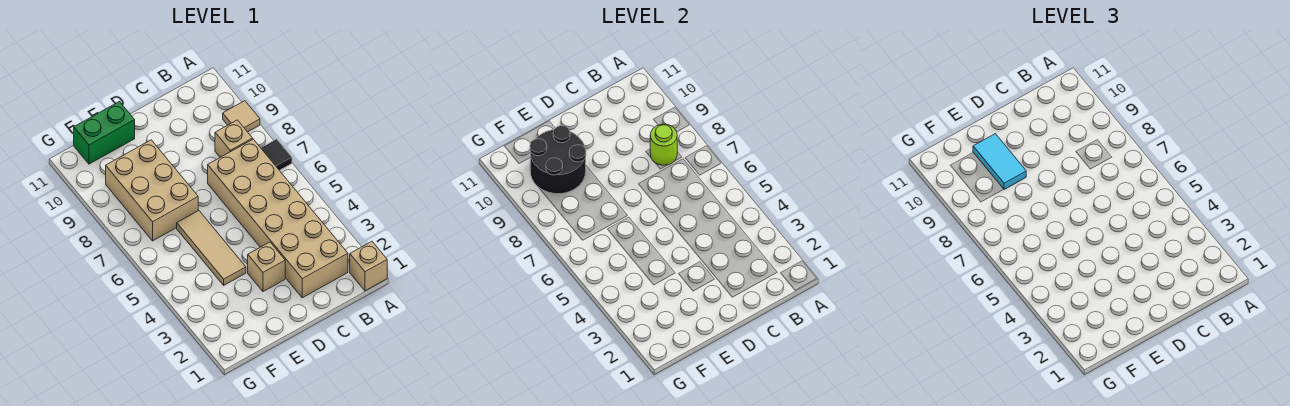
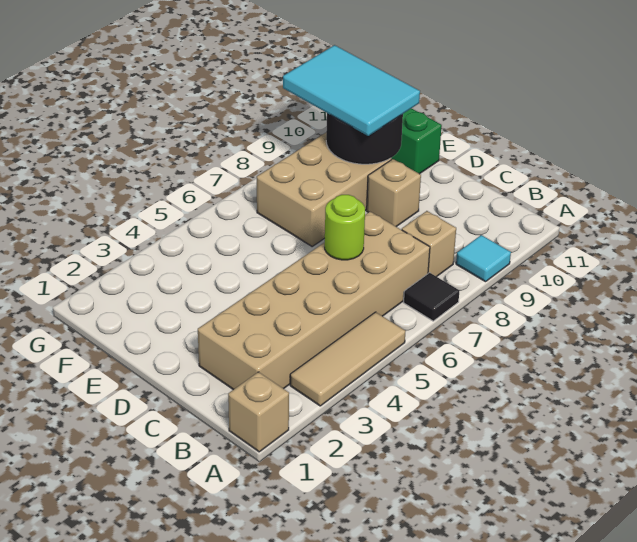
tan tile A9 level 1 -> cyan tile A9 level 1
lime round brick B8 level 2 -> lime round brick C6 level 2
tan brick D3 level 1 -> tan brick D9 level 1
tan tile E4:E6 level 1 -> tan tile A3:A5 level 1
cyan tile E9:E10 level 3 -> cyan tile E9:G10 level 3

